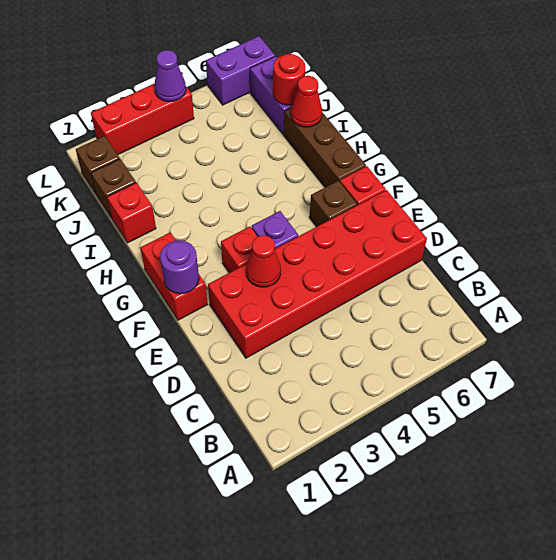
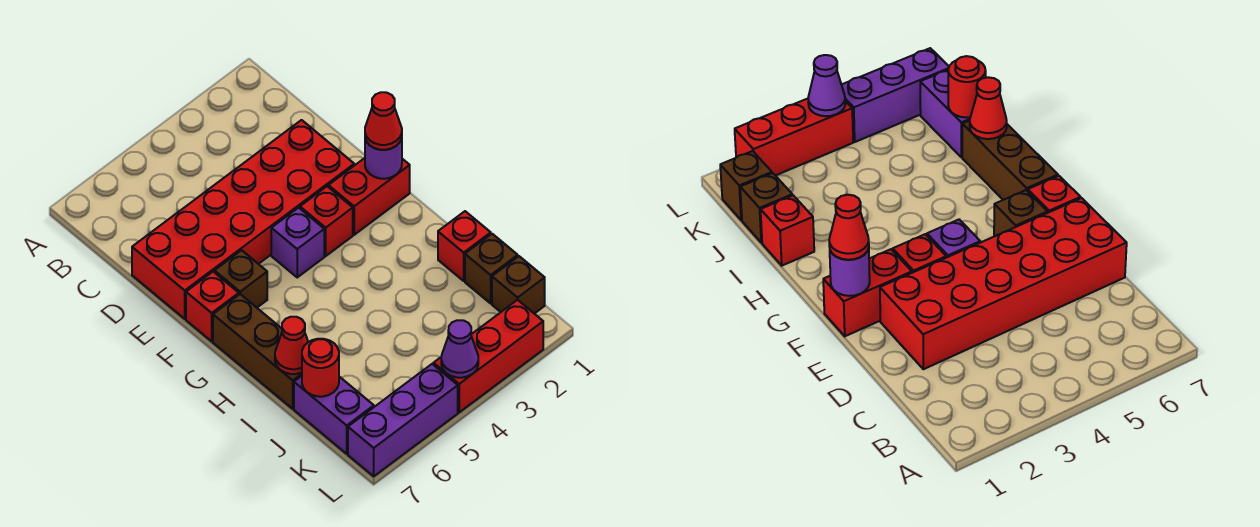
red cone E3 level 2 -> red cone F1 level 3
red brick F1:G1 level 1 -> red brick F1:F2 level 1
purple brick L6:L7 level 1 -> purple brick L5:L7 level 1

